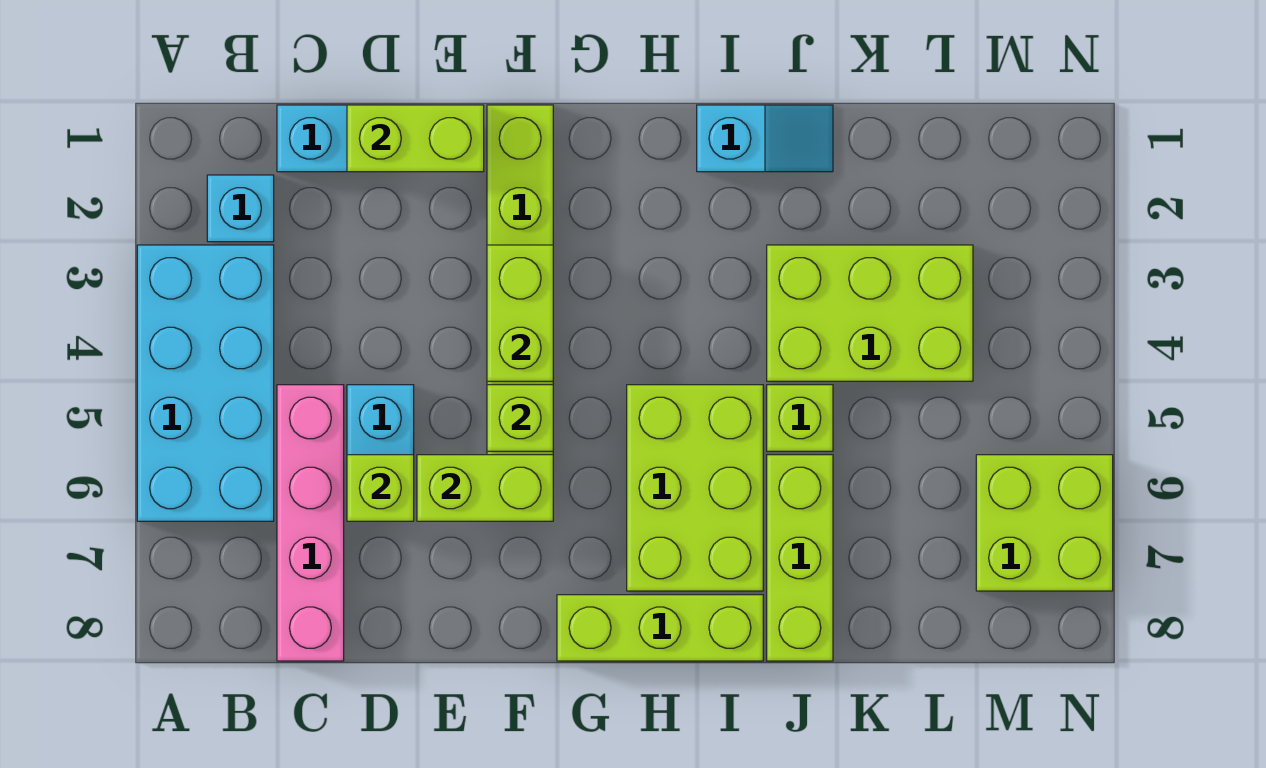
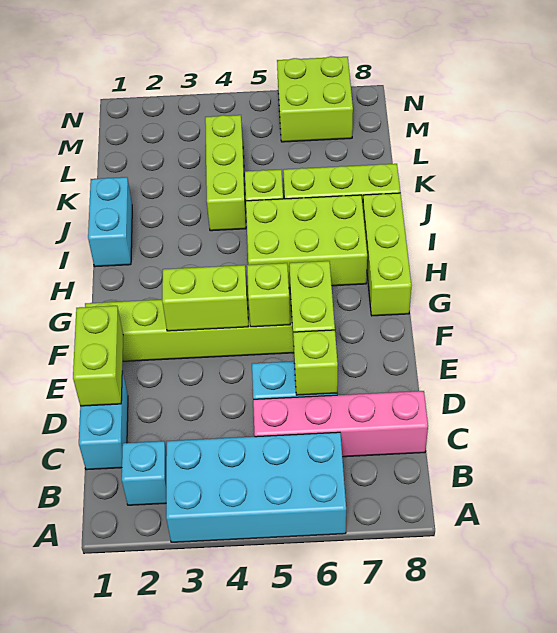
cyan slope I1:J1 level 1 top I -> cyan brick I1:J1 level 1
lime brick J3:L4 level 1 -> lime brick J4:L4 level 1

